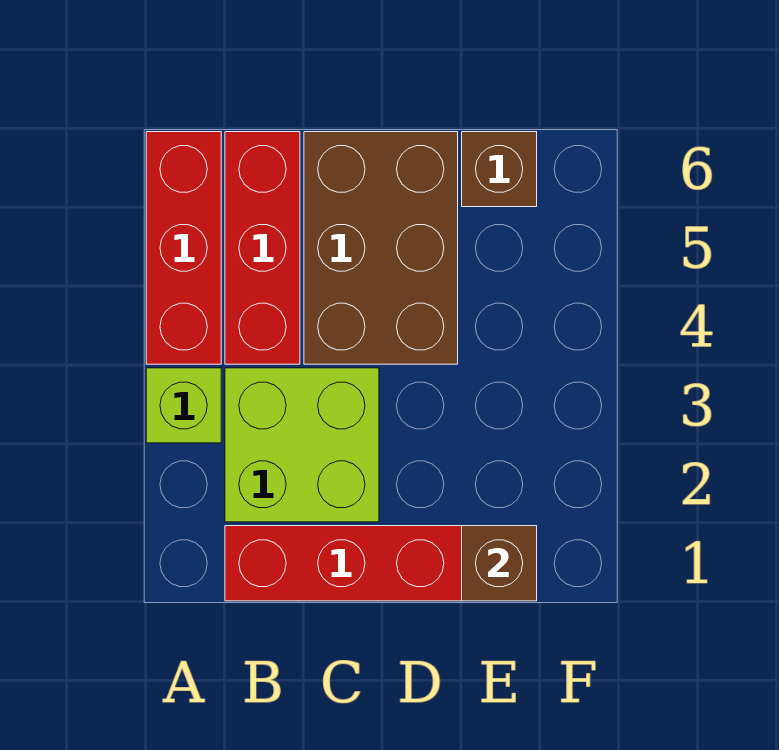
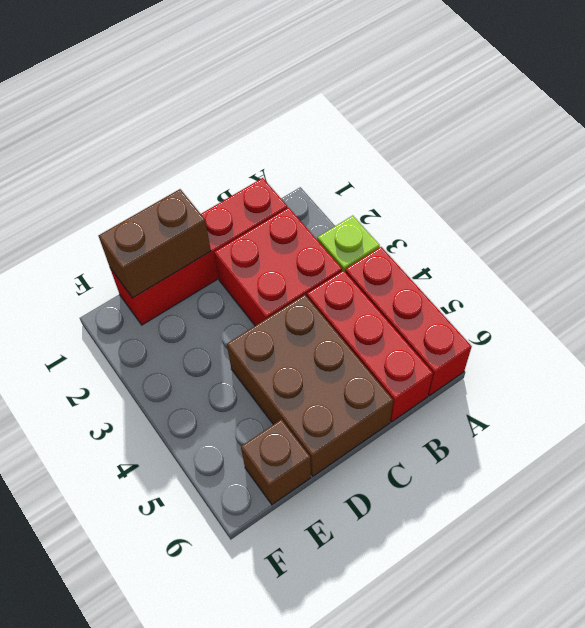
lime brick B2:C3 level 1 -> red brick B2:C3 level 1
brown brick E1 level 2 -> brown brick D1:E1 level 2

